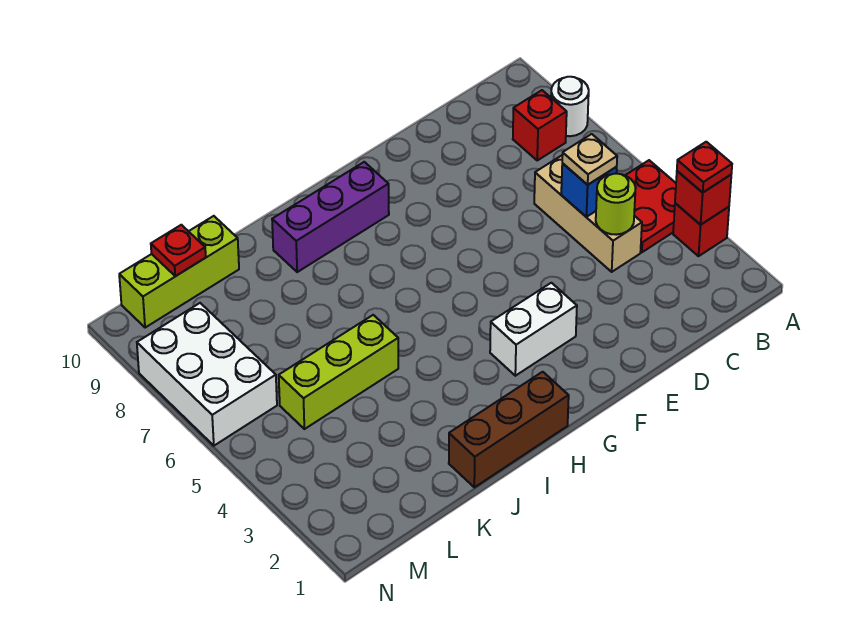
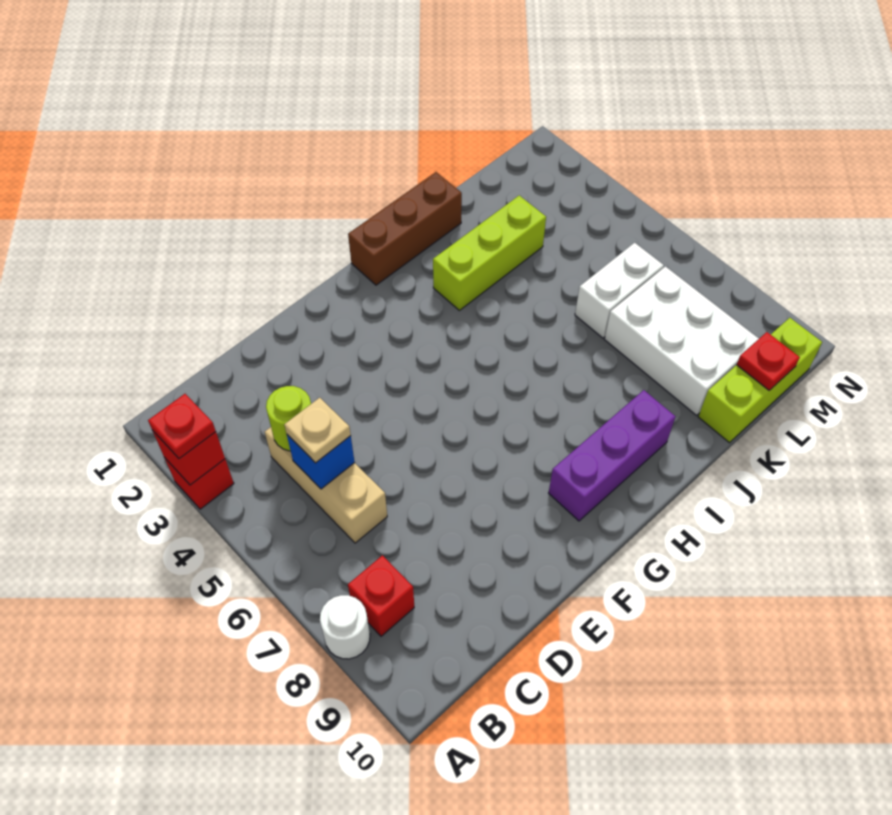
red plate A4:B5 level 1 -> none
white brick F3:G3 level 1 -> white brick K6:L6 level 1
lime brick J5:L5 level 1 -> lime brick I3:K3 level 1
white brick M6:N8 level 1 -> white brick K7:L9 level 1

